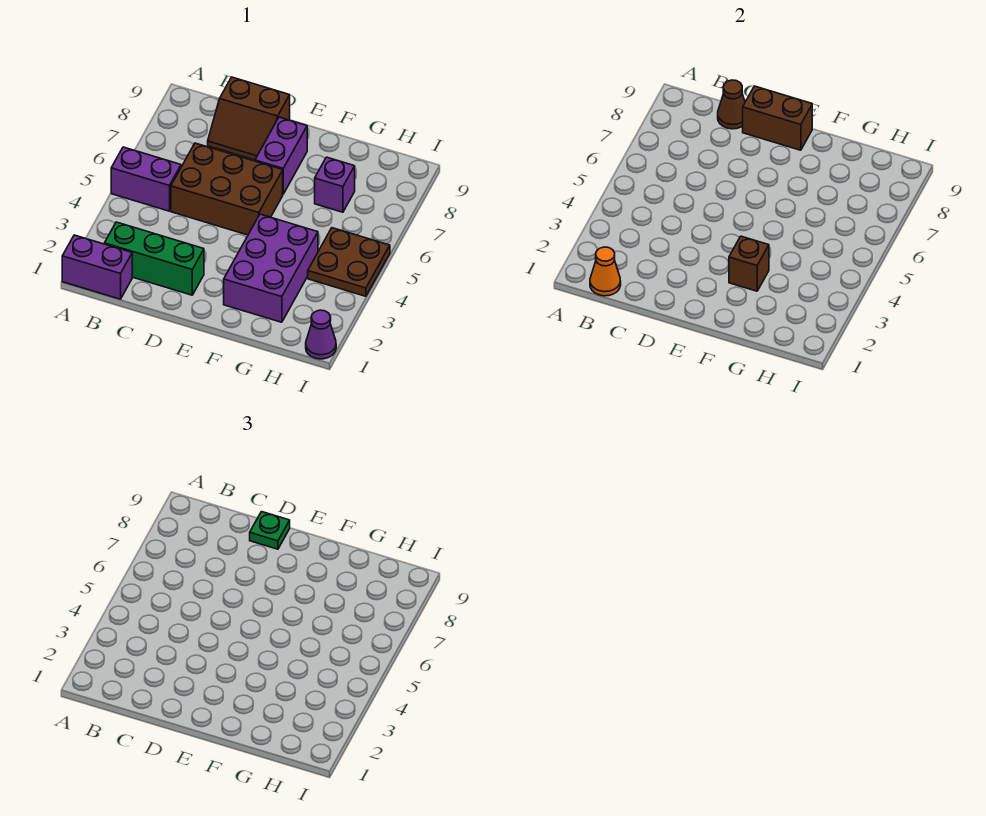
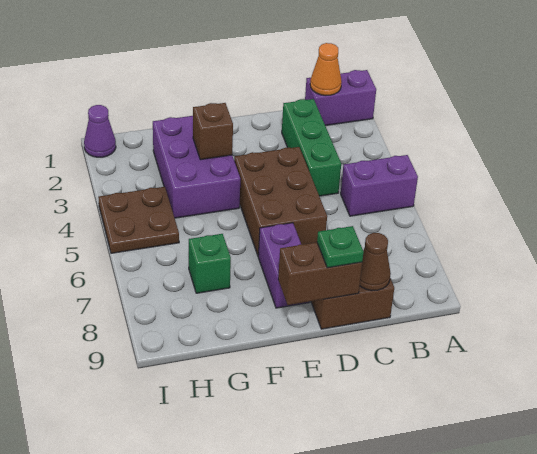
green brick B2:D2 level 1 -> green brick C2:C4 level 1
brown brick C5:E6 level 1 -> brown brick D4:E6 level 1
purple brick G7 level 1 -> green brick G7 level 1

